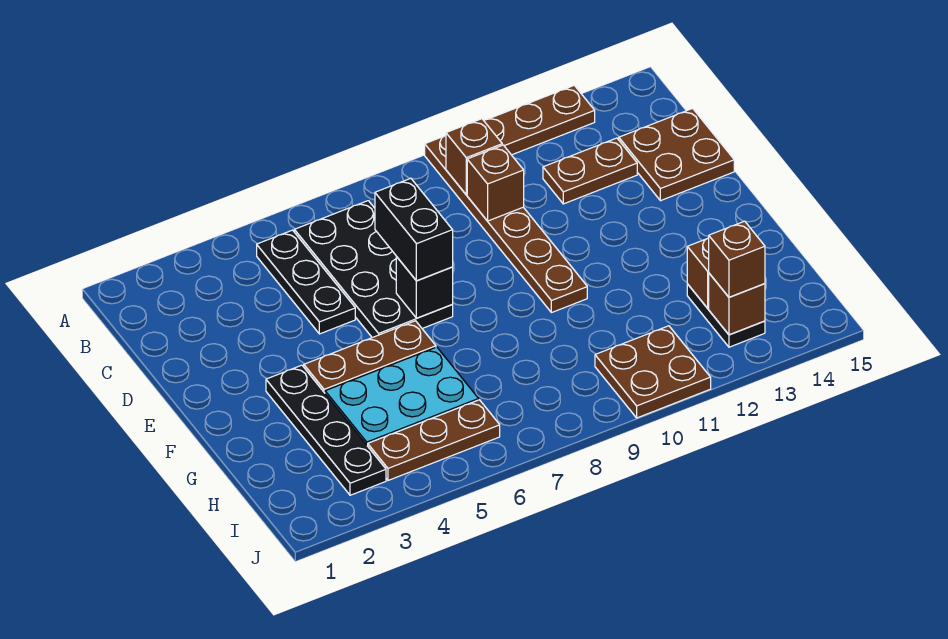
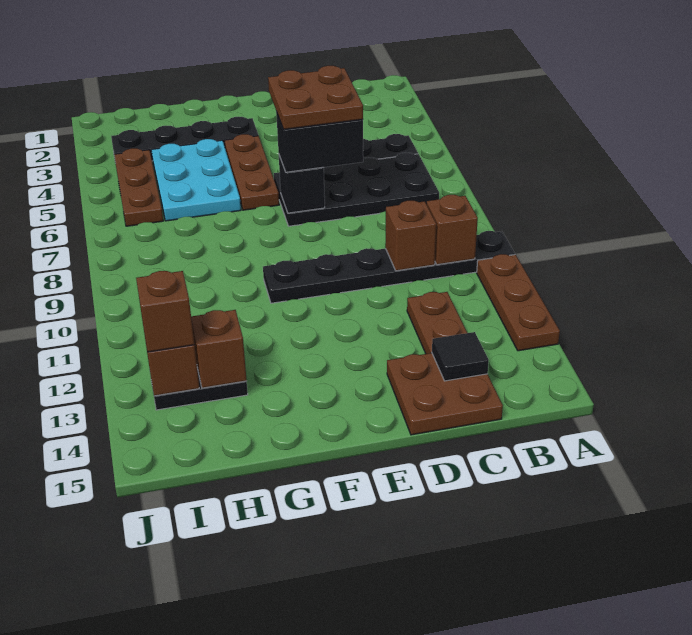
brown plate A10:F10 level 1 -> black plate A10:F10 level 1
none -> black tile C14 level 2
brown plate I10:J11 level 1 -> brown plate D6:E7 level 4

